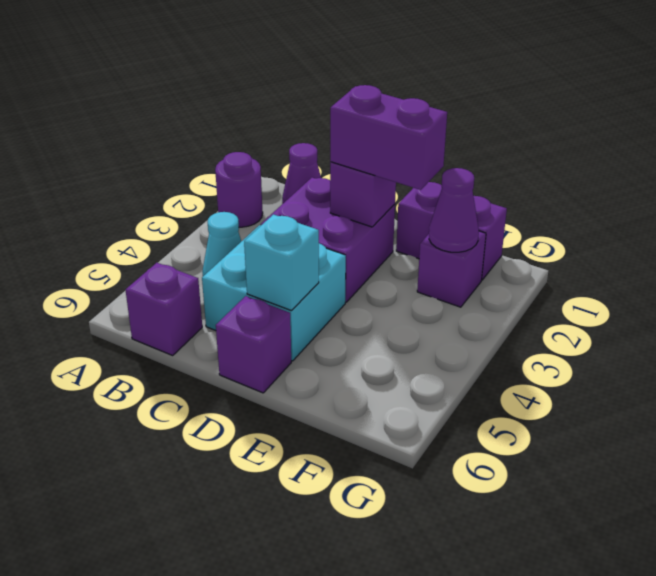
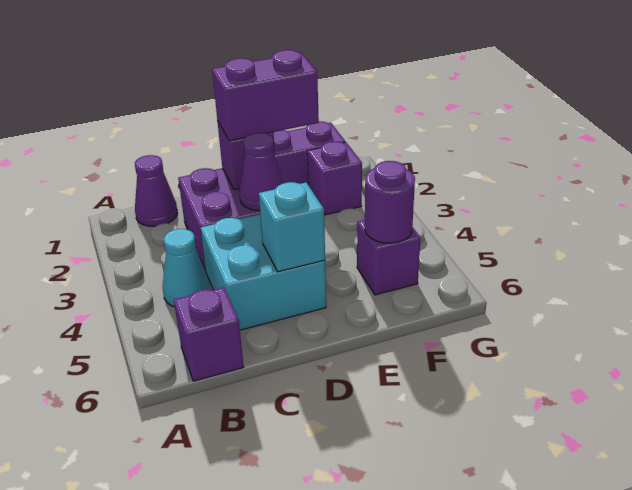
purple round brick A2 level 1 -> purple round brick F5 level 2
purple brick D6 level 1 -> purple brick F5 level 1
purple cone F2 level 2 -> purple cone D3 level 2

